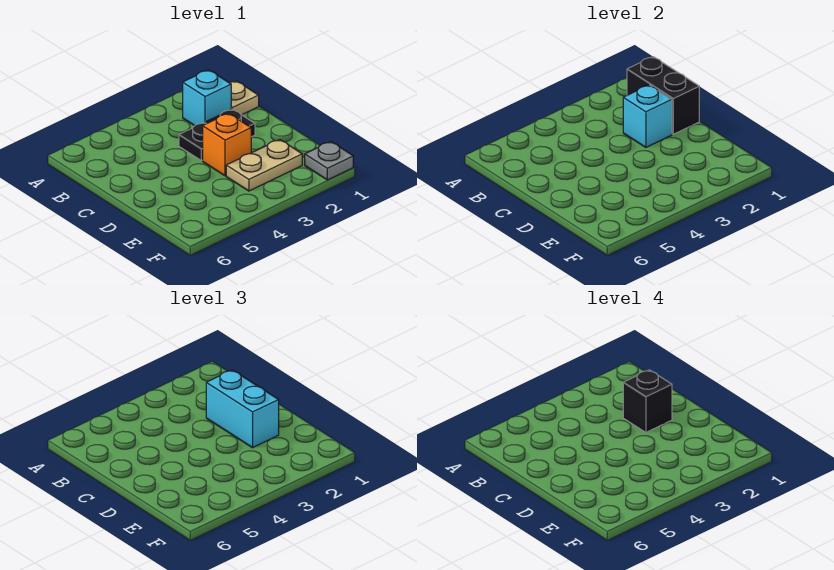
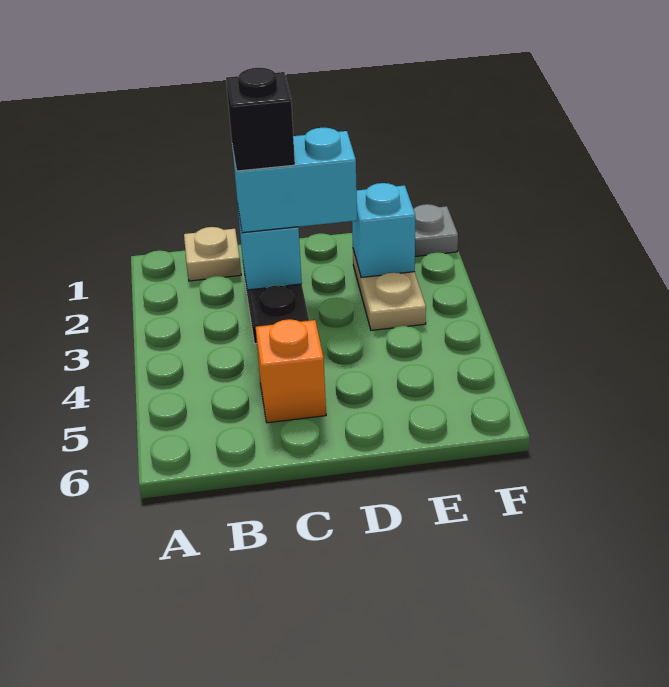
black brick B1:C1 level 2 -> none
cyan brick B2 level 1 -> cyan brick E2 level 2
orange brick D3 level 1 -> orange brick C5 level 1

